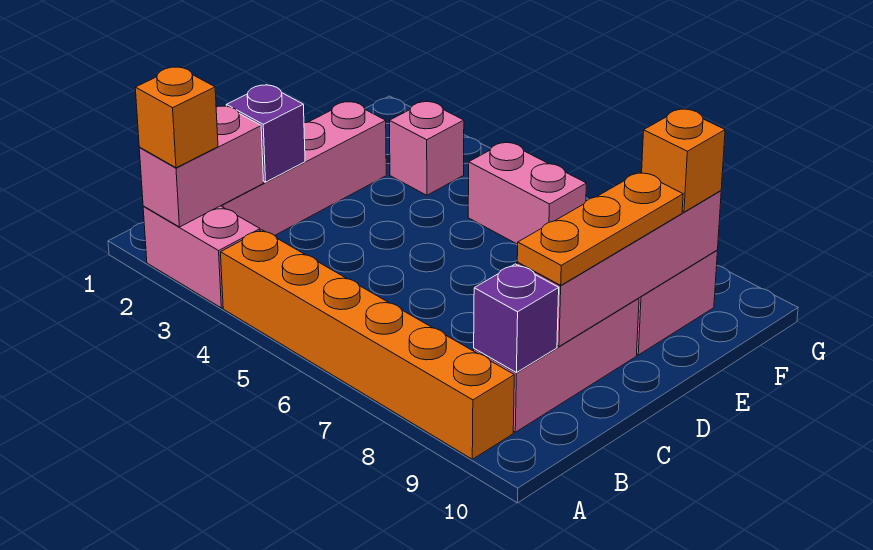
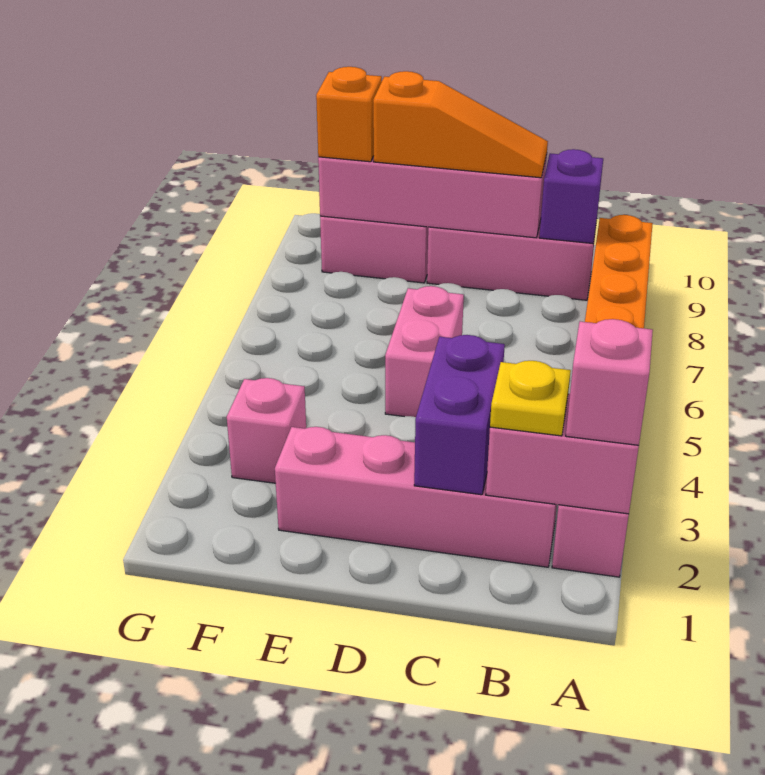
orange brick A2 level 3 -> pink brick A2 level 3
none -> yellow plate B2 level 3
purple brick C2 level 2 -> purple brick C2:C3 level 2
orange plate C9:E9 level 3 -> orange slope C9:E9 level 3 top E
pink brick F5:F6 level 1 -> pink brick D5:D6 level 1

